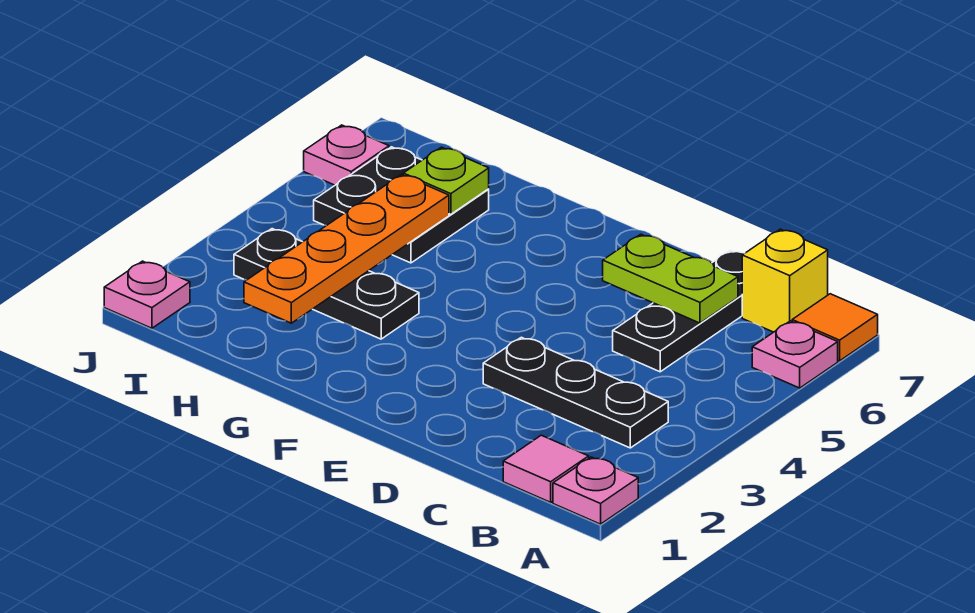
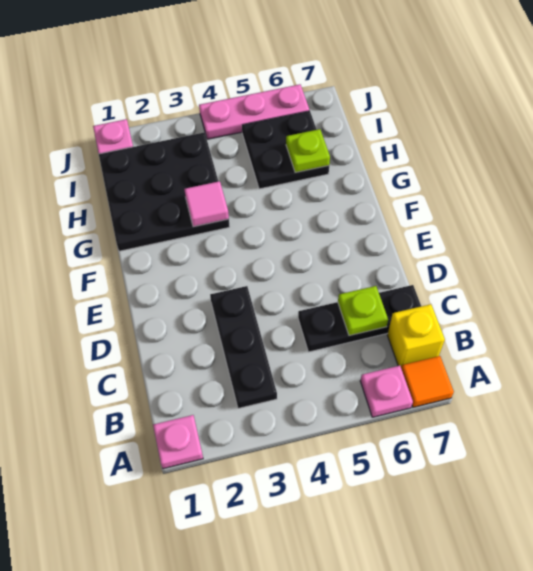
pink tile B1 level 1 -> pink tile G3 level 2
lime plate C6:D6 level 2 -> lime plate C6 level 2
black plate G3:I3 level 1 -> black plate G1:I3 level 1
orange plate H2:H5 level 2 -> none
pink plate J6 level 1 -> pink plate J4:J6 level 1

